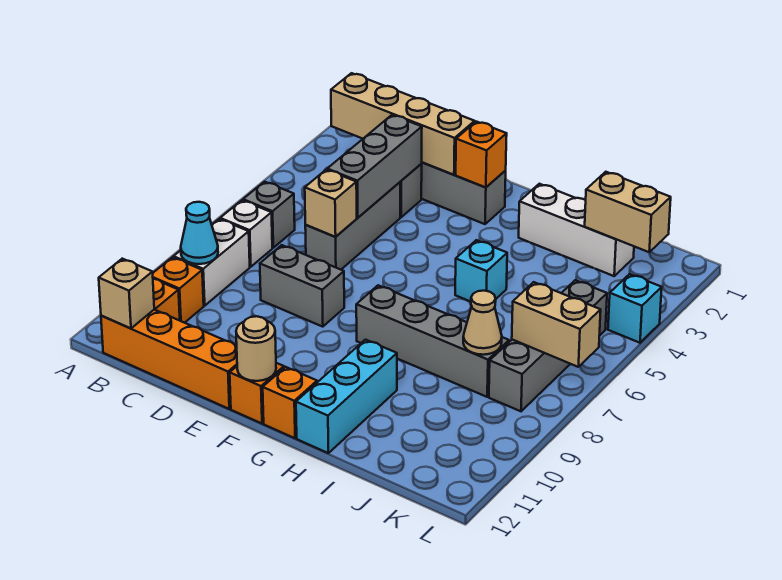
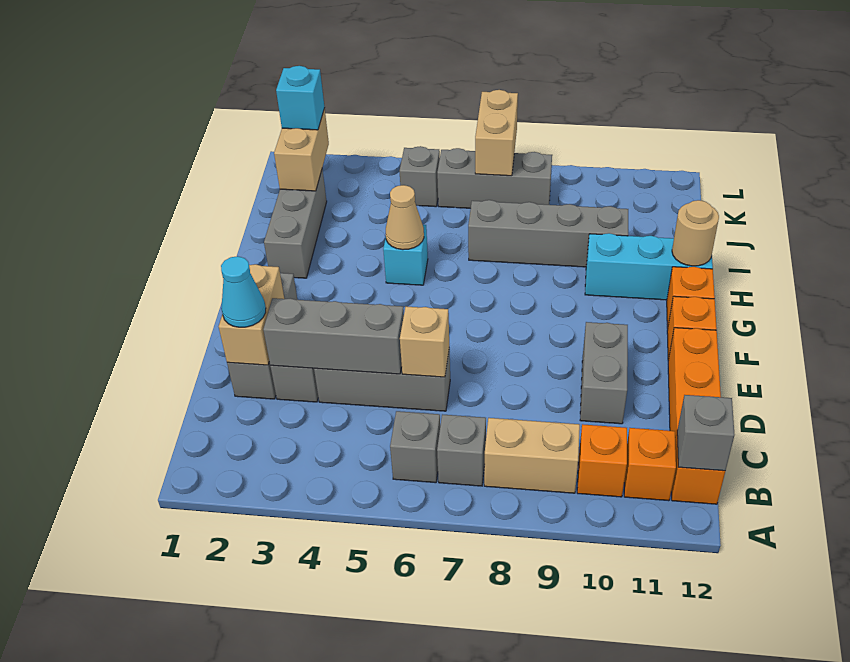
tan brick B2:E2 level 2 -> tan brick D2:E2 level 2
white brick B7 level 1 -> grey brick B7 level 1
white brick B8:B9 level 1 -> tan brick B8:B9 level 1
cyan cone B9 level 2 -> cyan cone D2 level 3
tan brick B12 level 2 -> grey brick B12 level 2
grey brick D8:E8 level 1 -> grey brick D10:E10 level 1
orange brick F2 level 2 -> none
tan round brick F12 level 2 -> tan round brick H12 level 2
grey brick G8:J8 level 1 -> grey brick I7:I10 level 1
white brick H2:J2 level 1 -> grey brick H2:J2 level 1
tan cone J8 level 2 -> tan cone H5 level 2
cyan brick L4 level 1 -> cyan brick K2 level 3

